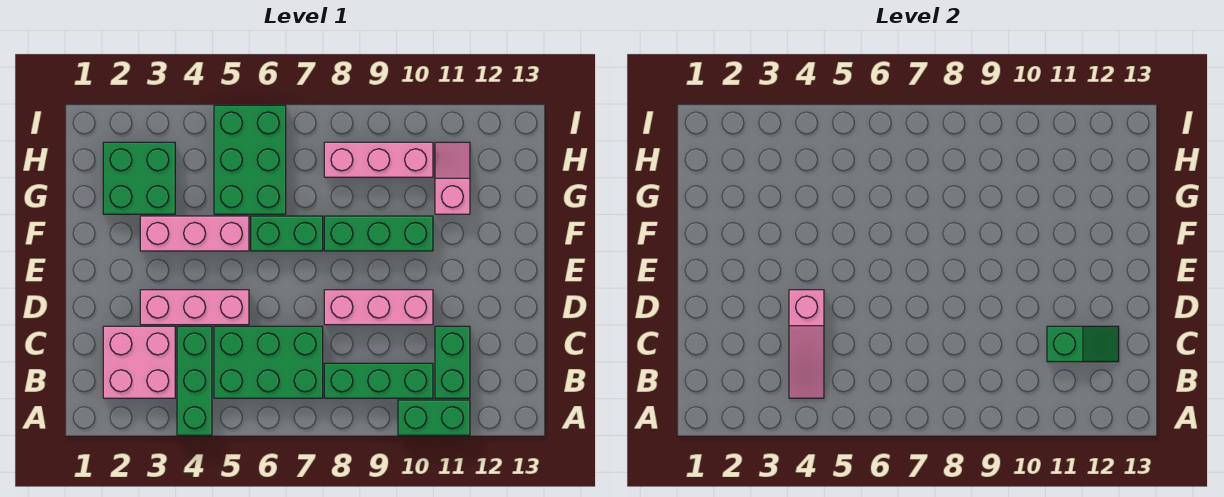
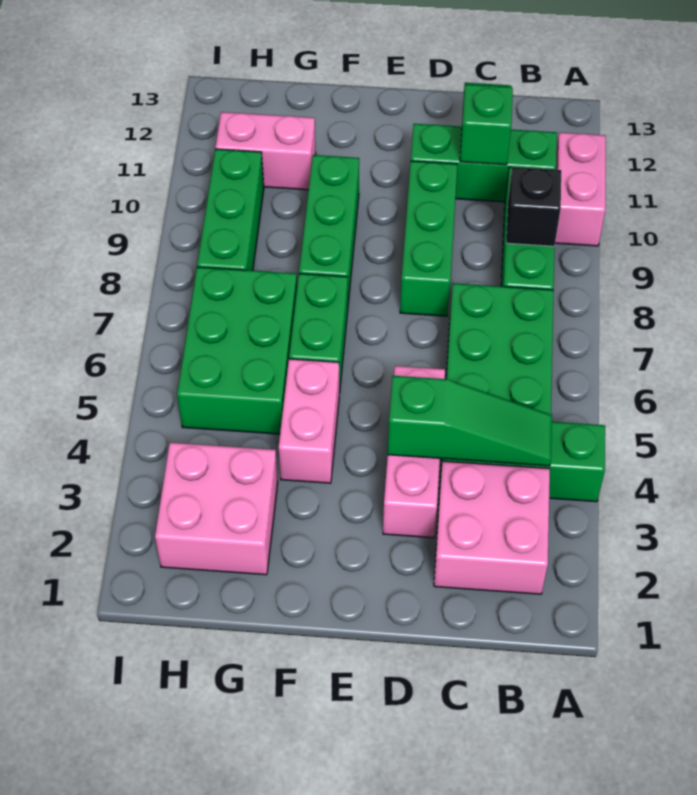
green brick A10:A11 level 1 -> pink brick A10:A11 level 1
pink slope B4:D4 level 2 top D -> green slope B4:D4 level 2 top D
none -> black brick B9 level 2
green brick B11:C11 level 1 -> green brick B11:D11 level 1
pink brick D8:D10 level 1 -> green brick D8:D10 level 1
pink brick F3:F5 level 1 -> pink brick F4:F5 level 1
green brick G2:H3 level 1 -> pink brick G2:H3 level 1
green brick G5:I6 level 1 -> green brick G5:H7 level 1
pink slope G11:H11 level 1 top G -> pink brick G11:H11 level 1
pink brick H8:H10 level 1 -> green brick H8:H10 level 1

